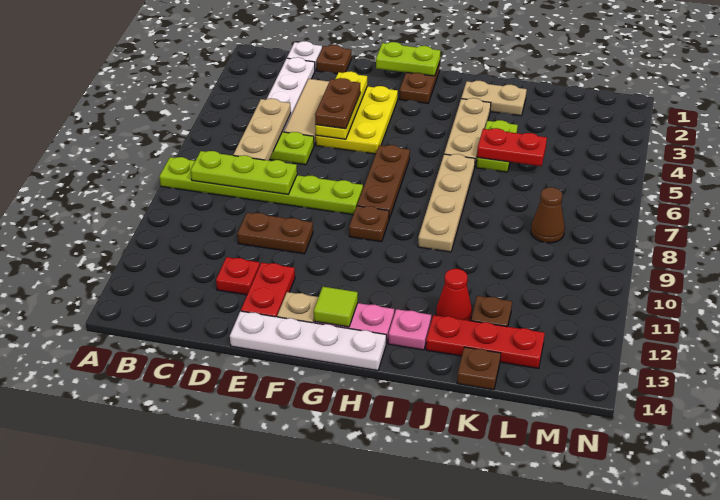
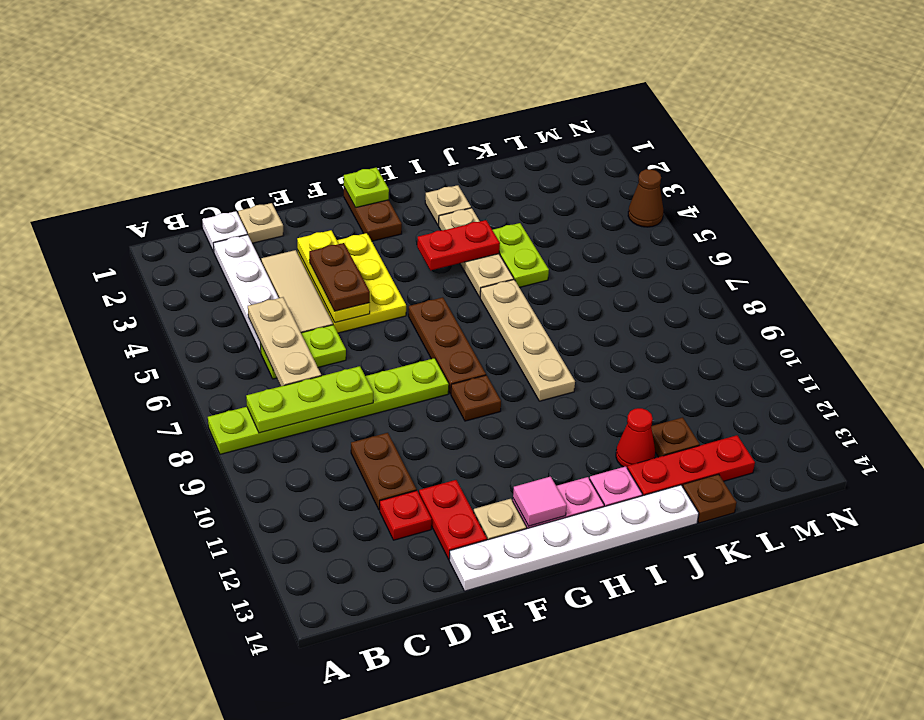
brown plate D1 level 1 -> tan plate D1 level 1
brown plate D10:E10 level 1 -> brown plate D10:D11 level 1
white plate E14:H14 level 1 -> white plate E14:J14 level 1
lime plate F1:G1 level 2 -> lime plate G1 level 2
lime tile G13 level 2 -> pink tile G13 level 2
tan plate I2:J2 level 1 -> tan plate I2 level 1
red plate J5:K5 level 2 -> red plate H4:I4 level 2
brown cone L8 level 1 -> brown cone N4 level 1

